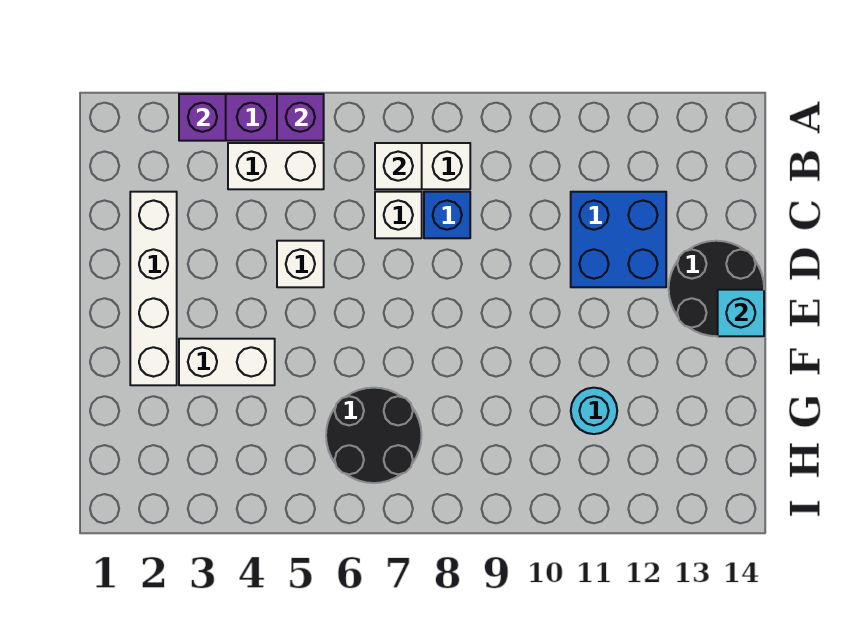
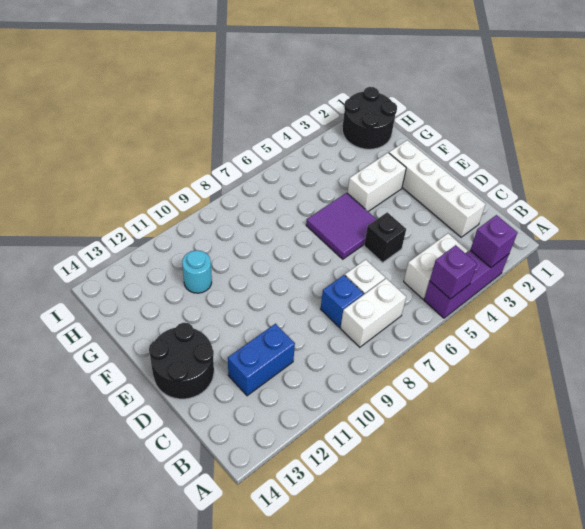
white brick B7 level 2 -> none
blue brick C11:D12 level 1 -> blue brick C11:C12 level 1
white brick D5 level 1 -> black brick D5 level 1
none -> purple tile E5:F6 level 1
cyan brick E14 level 2 -> none
black round brick G6:H7 level 1 -> black round brick H1:I2 level 1

